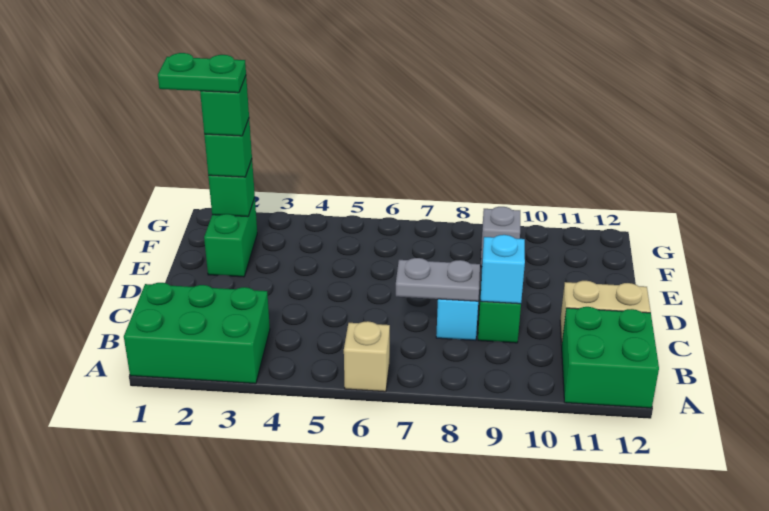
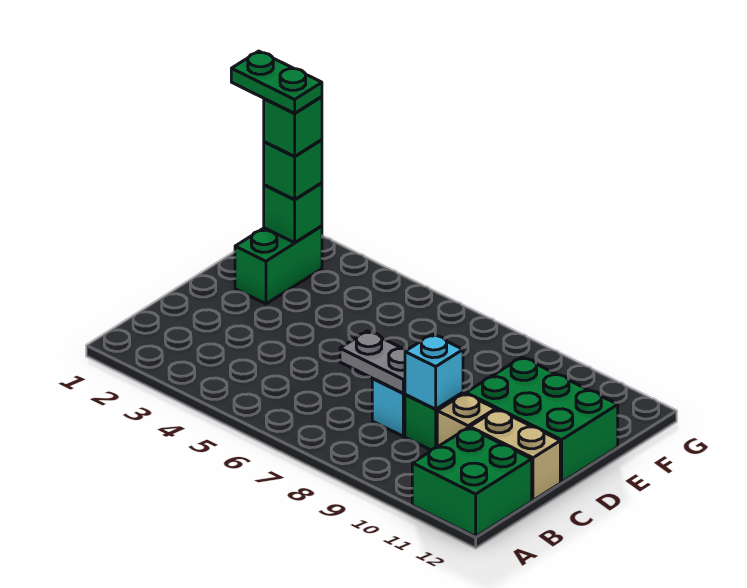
green brick A1:B3 level 1 -> green brick D10:E12 level 1
tan brick A6 level 1 -> tan brick C10 level 1
grey brick F9 level 1 -> none

